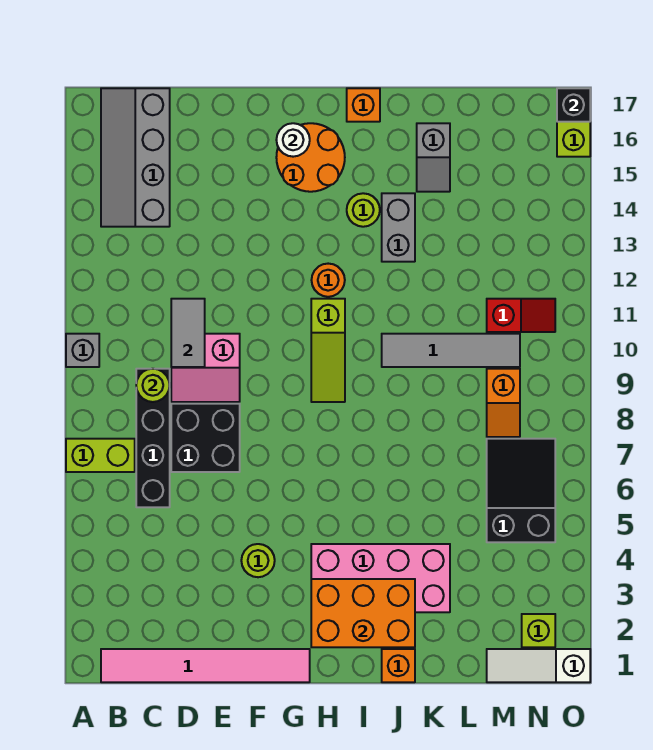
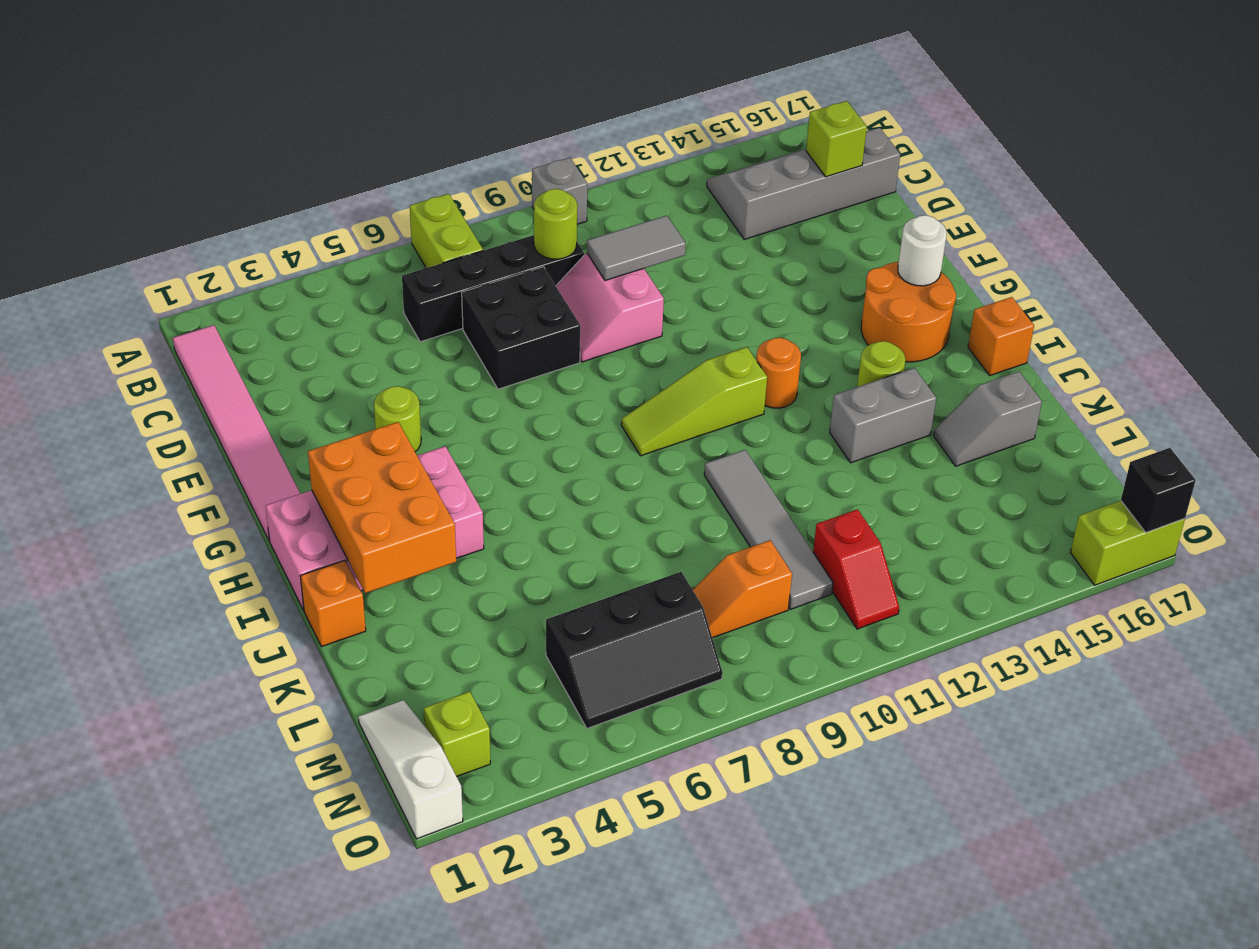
none -> lime brick C16 level 2
pink brick H3:K4 level 1 -> pink brick H1:I4 level 1
black slope M5:N7 level 1 top 5 -> black slope M5:N7 level 1 top M

